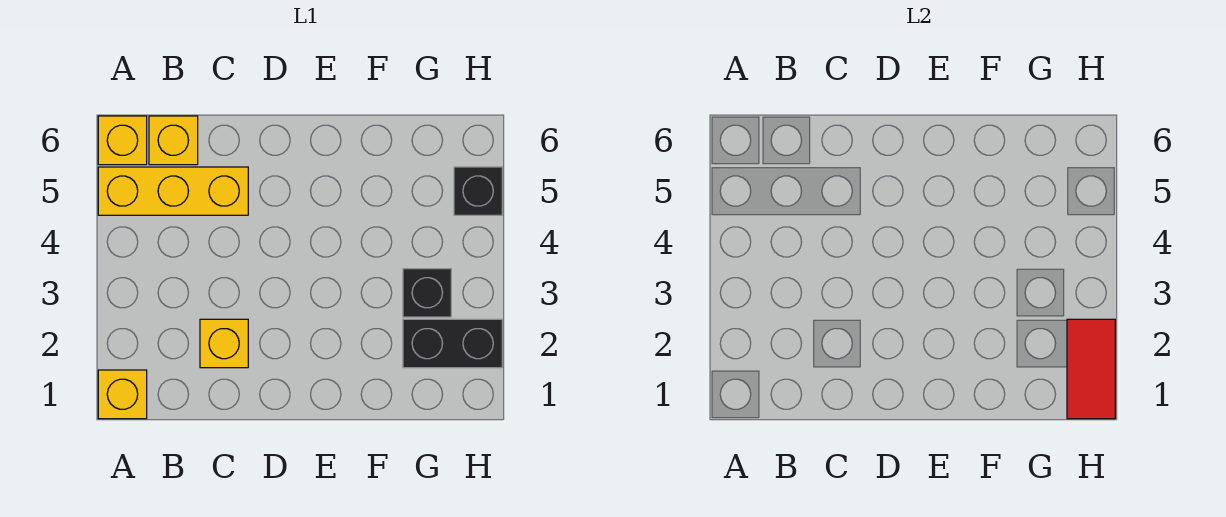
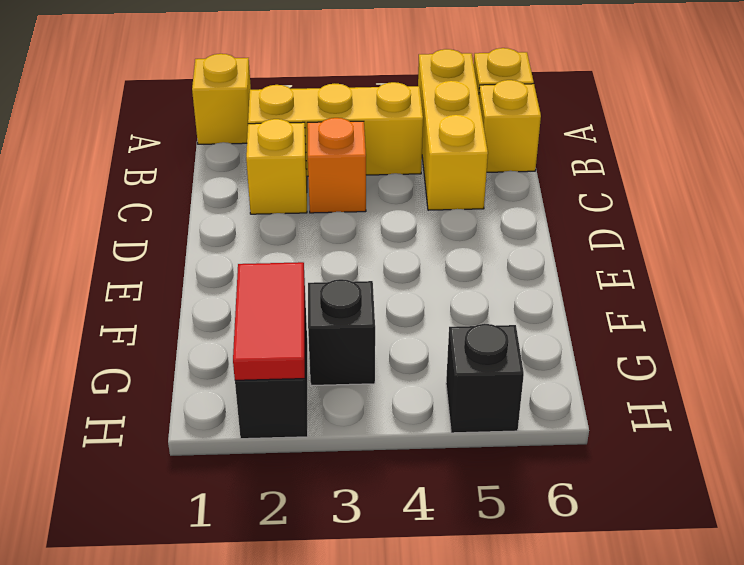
none -> yellow brick B2:B4 level 1
none -> orange brick C3 level 1
red tile H1:H2 level 2 -> red tile G2:H2 level 2

